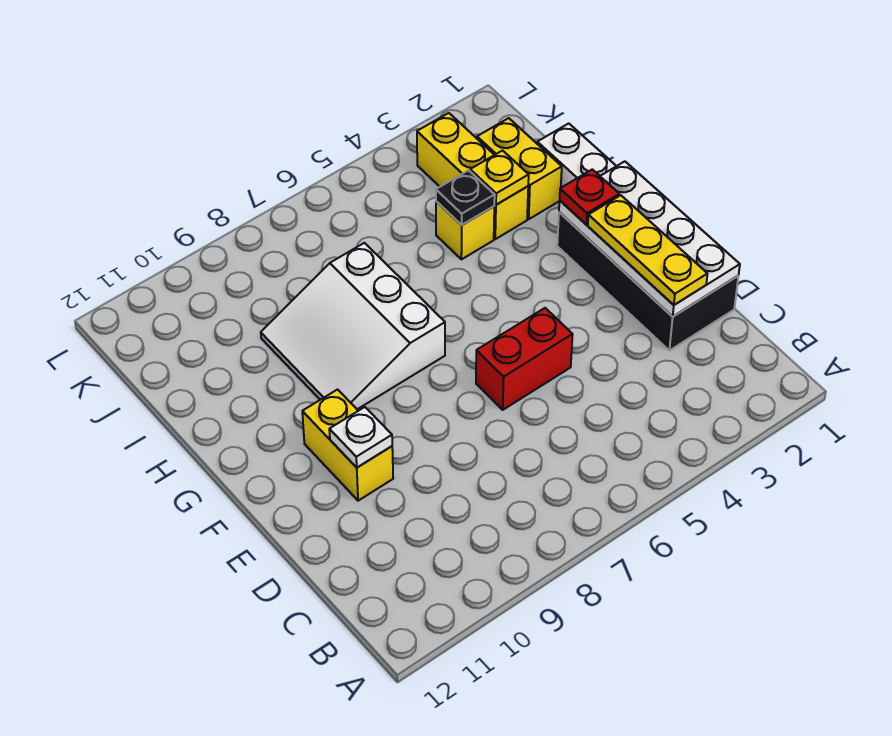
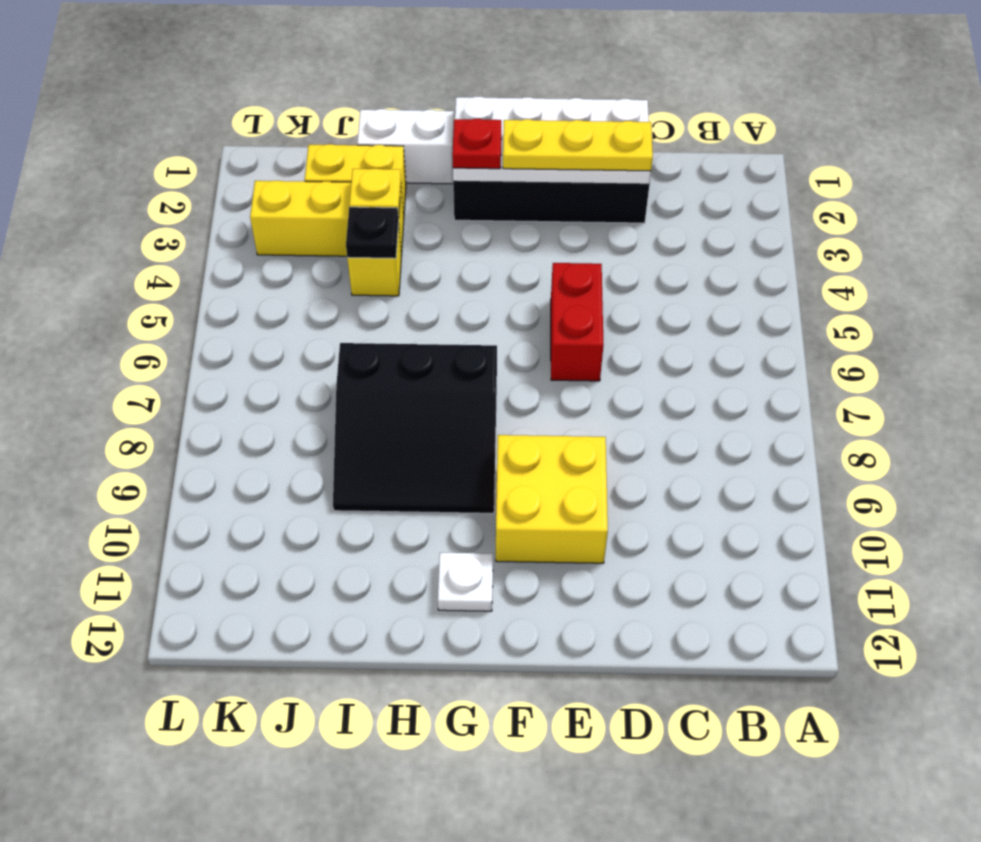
yellow brick E10:F10 level 1 -> yellow brick E9:F10 level 1
white plate E10 level 2 -> white plate G11 level 1
white slope G7:I9 level 1 top 7 -> black slope G7:I9 level 1 top 7

